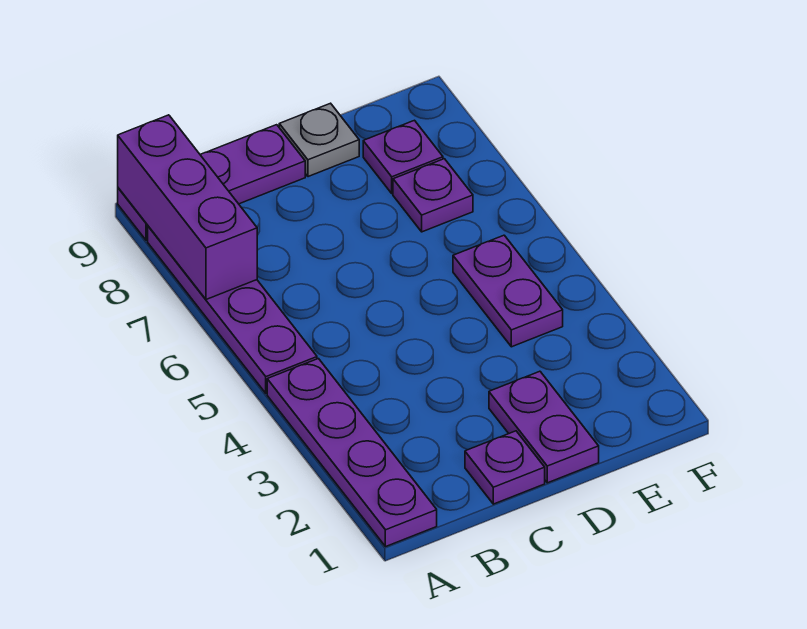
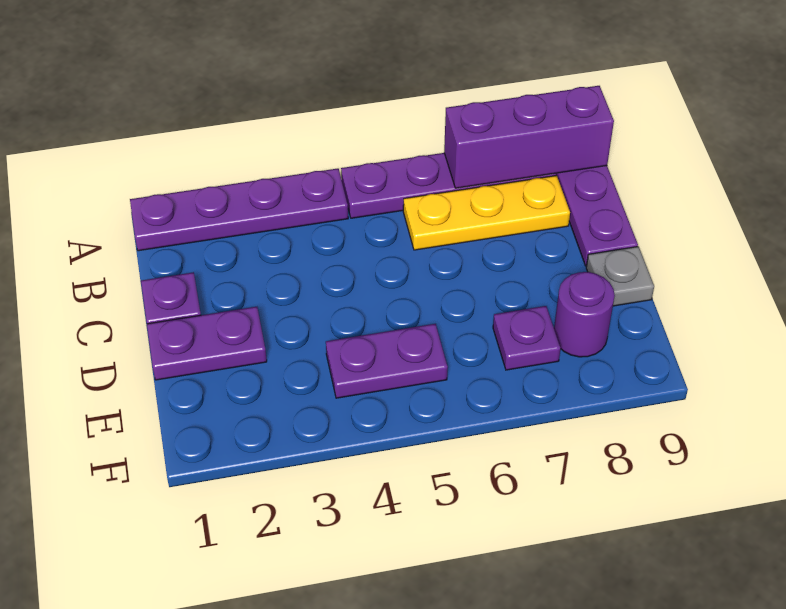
none -> yellow plate B6:B8 level 1
purple plate E8 level 1 -> purple round brick E8 level 1

